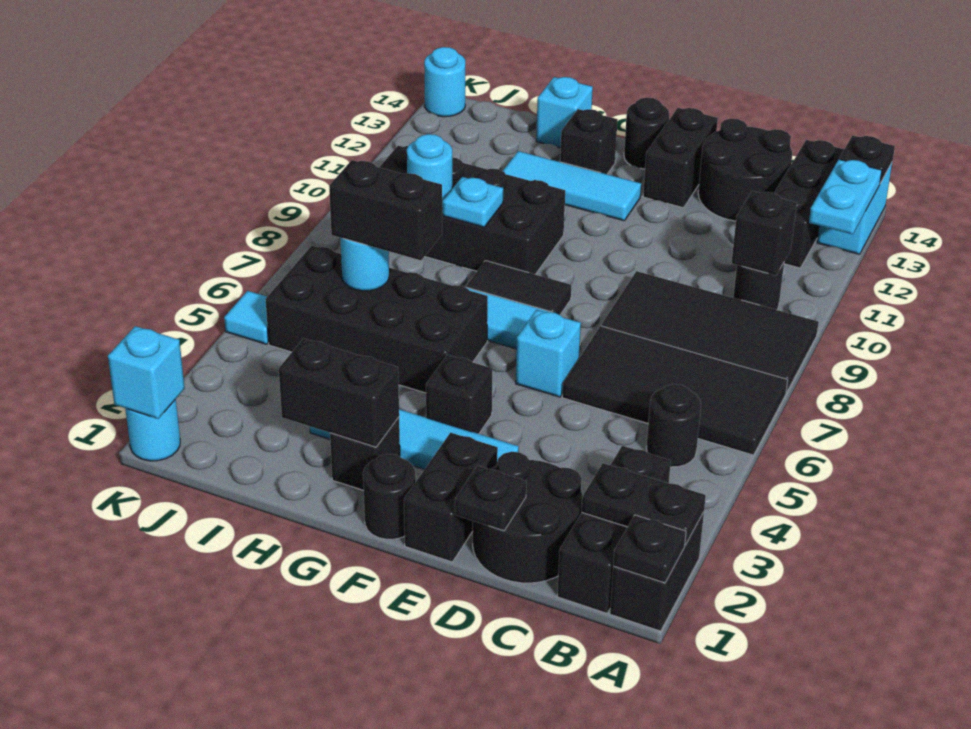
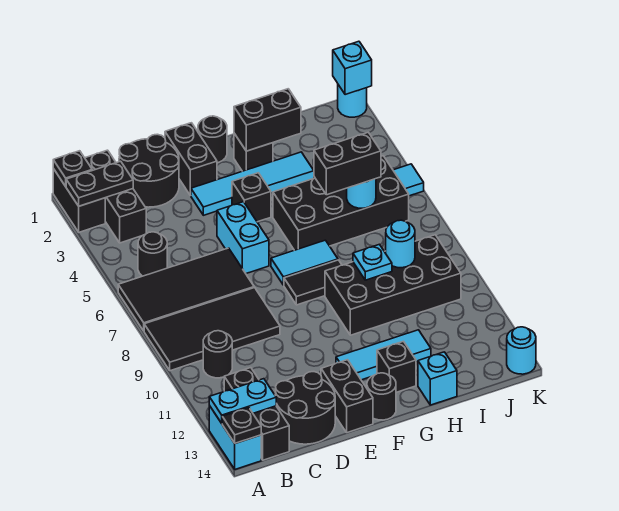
cyan plate A12:A13 level 2 -> cyan plate A13:B13 level 2
black brick B10 level 2 -> none
black plate D1 level 2 -> none
cyan brick E6 level 1 -> cyan brick E5:E6 level 1

